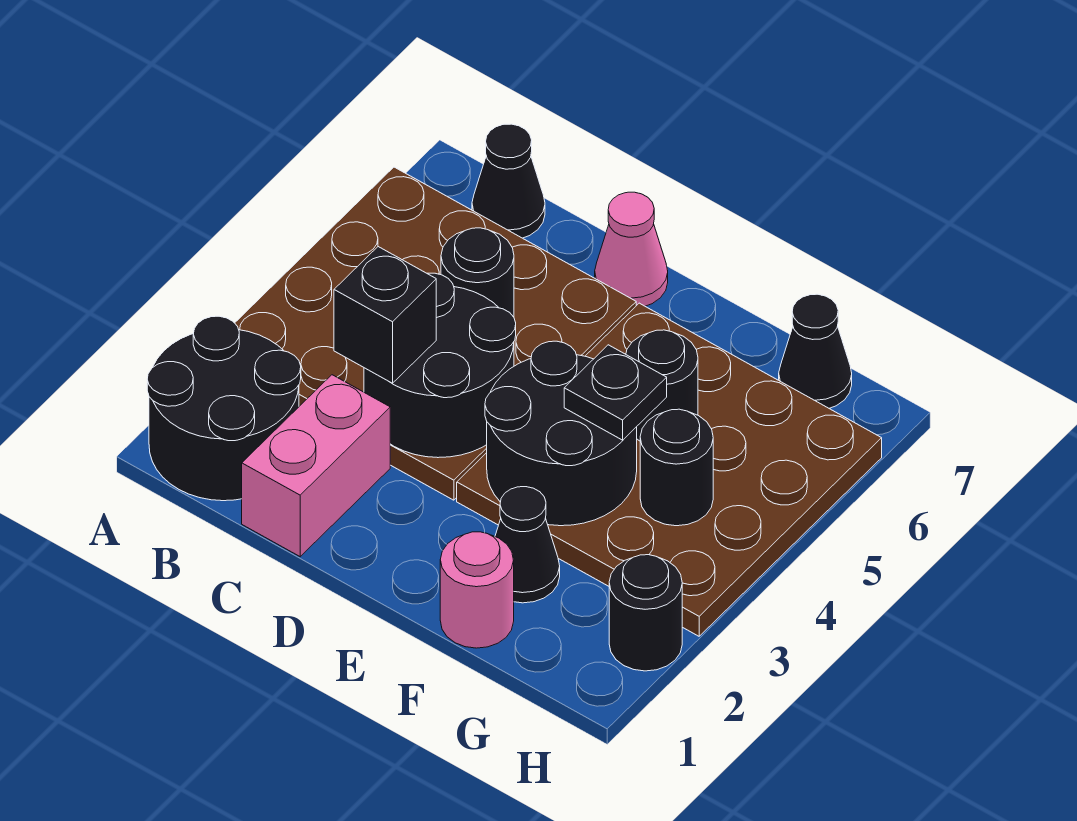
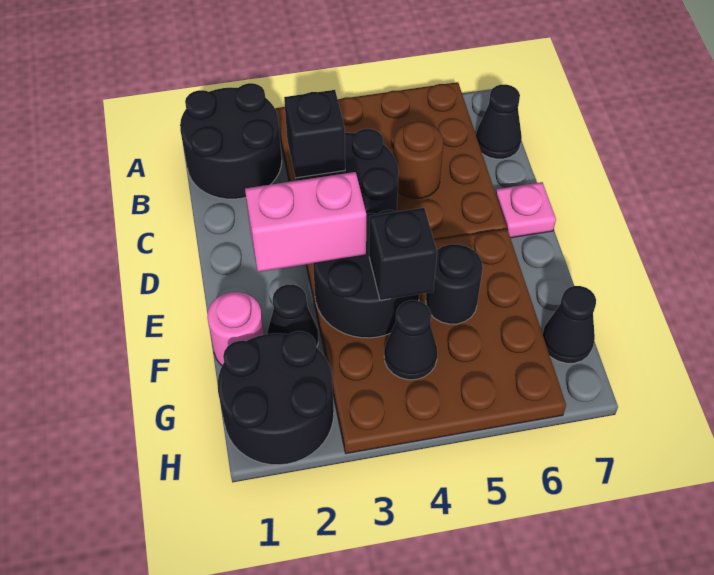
pink brick C1:C2 level 1 -> pink brick E2:E3 level 3
black round brick C5 level 2 -> brown round brick C5 level 2
pink cone D7 level 1 -> pink plate D7 level 1
black plate F4 level 3 -> black brick F4 level 3
black round brick G4 level 2 -> black cone G4 level 2
black round brick H2 level 1 -> black round brick G1:H2 level 1

